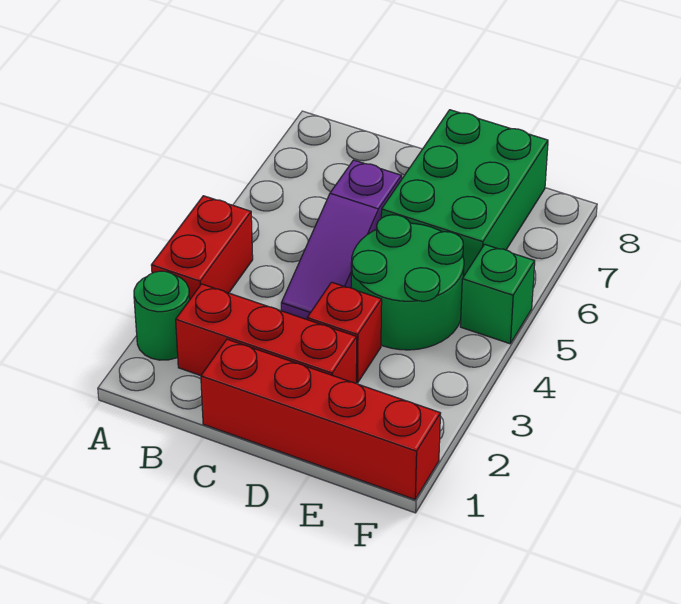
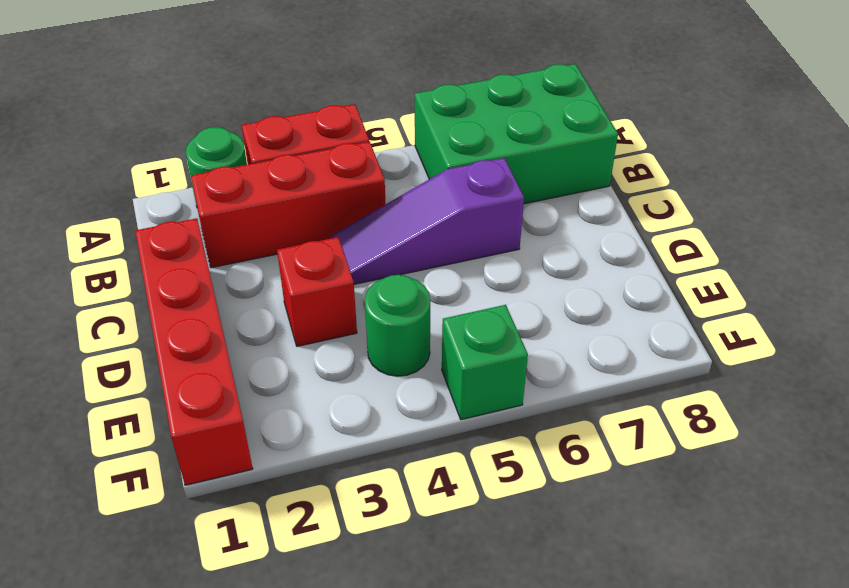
red brick B2:D2 level 1 -> red brick B2:B4 level 1
green round brick D4:E5 level 1 -> green round brick E4 level 1
green brick D6:E8 level 1 -> green brick A6:B8 level 1

